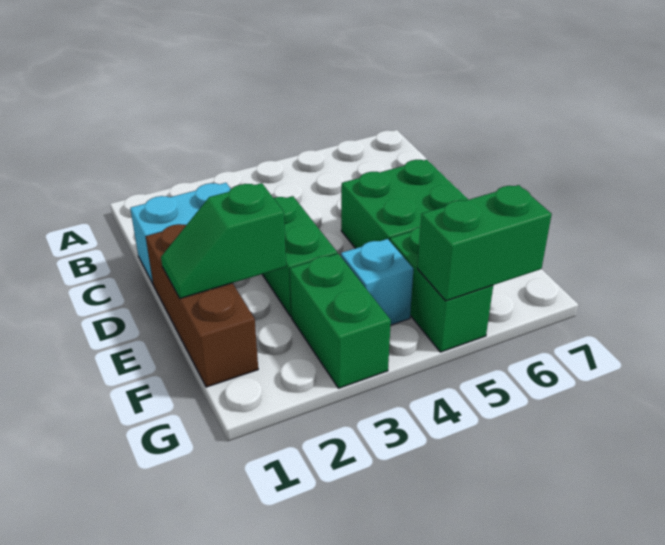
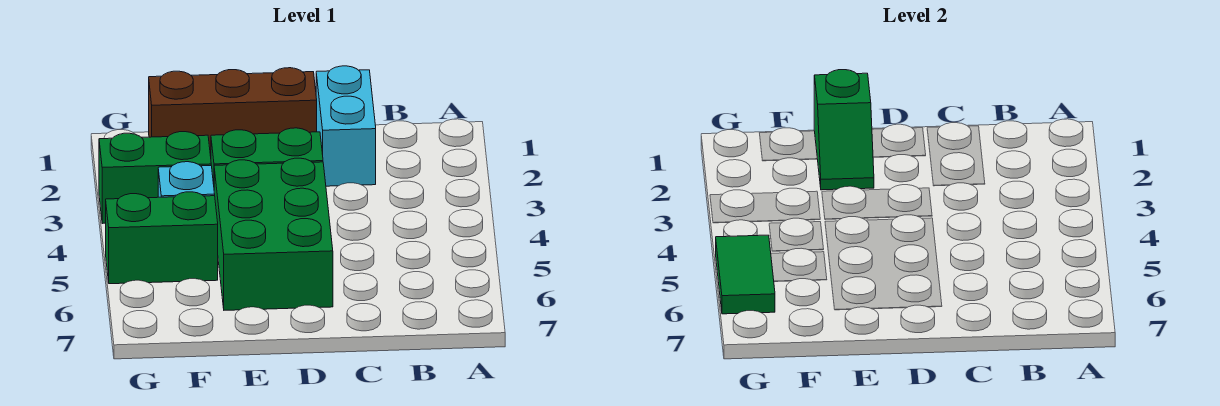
green brick D5:E6 level 1 -> green brick D4:E6 level 1
green slope E1:E2 level 2 top 2 -> green slope E1:E2 level 2 top 1
green brick G5:G6 level 2 -> green tile G5:G6 level 2

